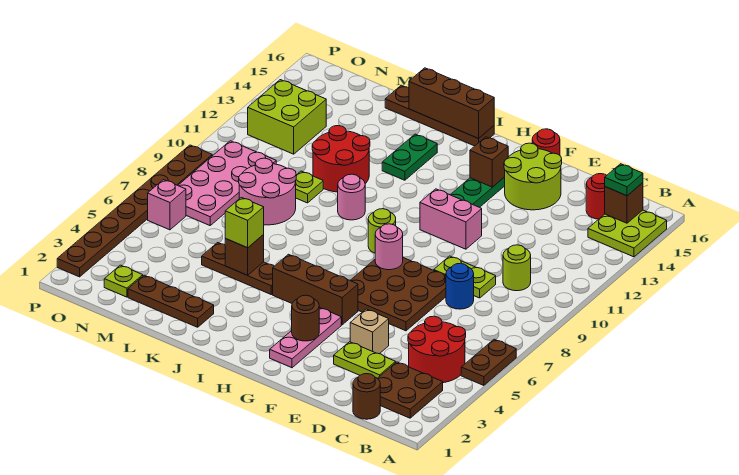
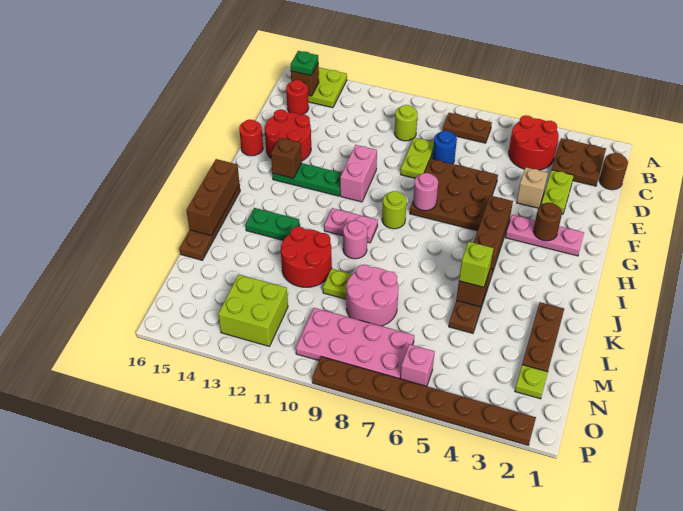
brown plate A5:A6 level 1 -> brown plate B7:B8 level 1
lime round brick E14:F15 level 1 -> red round brick E14:F15 level 1
none -> pink plate I10:I11 level 1

